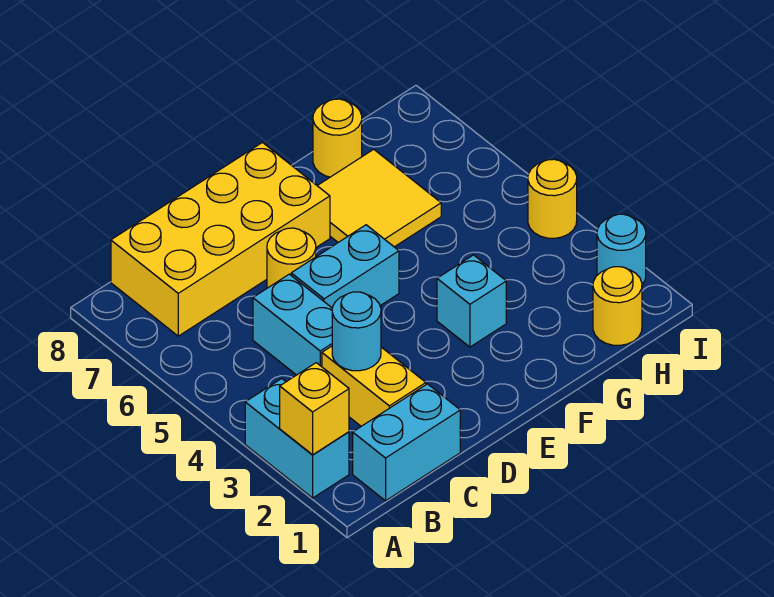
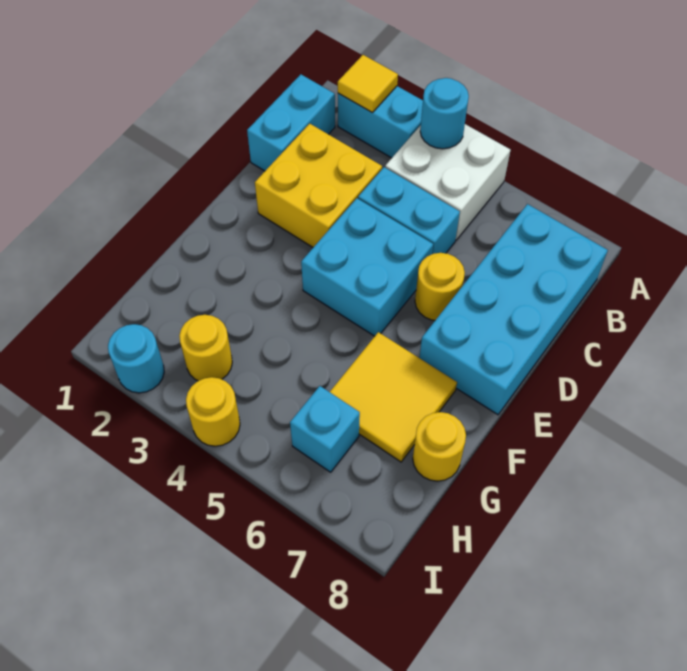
yellow brick A2 level 2 -> yellow tile A2 level 2
none -> white brick A4:B5 level 1
yellow brick B7:E8 level 1 -> cyan brick B7:E8 level 1
yellow brick C2:C3 level 1 -> yellow brick C2:D3 level 1
cyan round brick C3 level 2 -> cyan round brick A4 level 2
cyan brick D5:E5 level 1 -> cyan brick D4:E5 level 1
cyan brick F3 level 1 -> cyan brick H6 level 1
yellow round brick H1 level 1 -> yellow round brick H3 level 1

